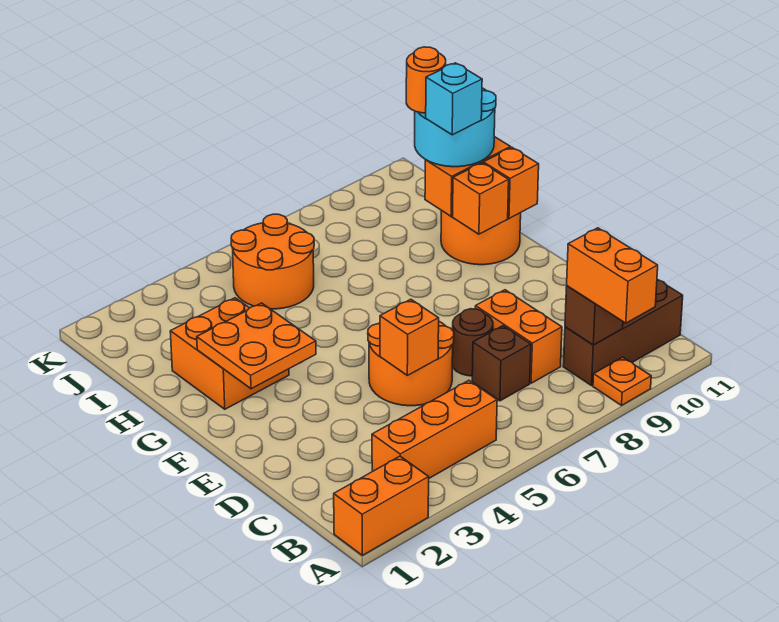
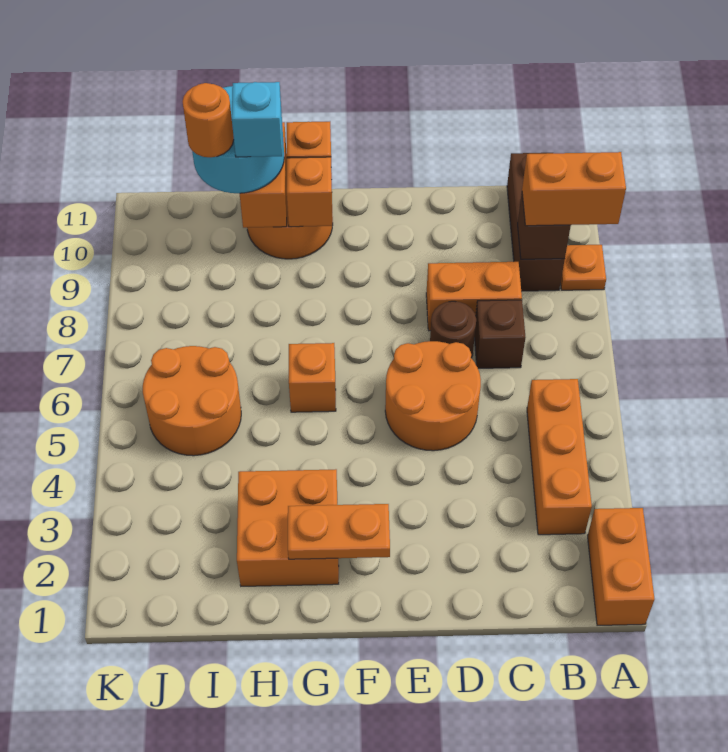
orange brick D5 level 2 -> orange brick G6 level 1
orange plate F2:G3 level 2 -> orange plate F2:G2 level 2

